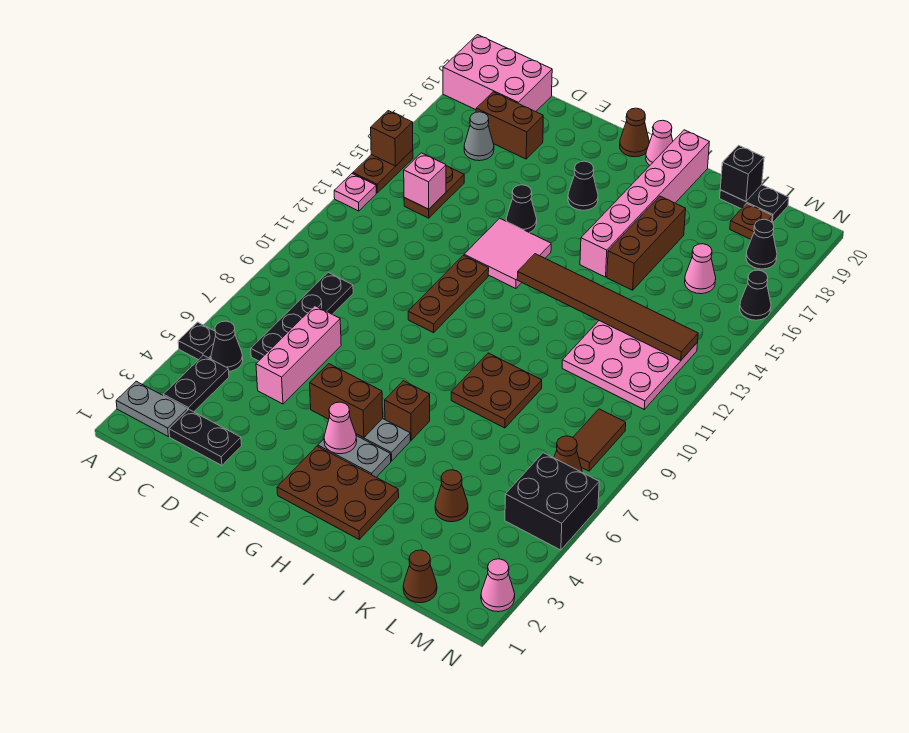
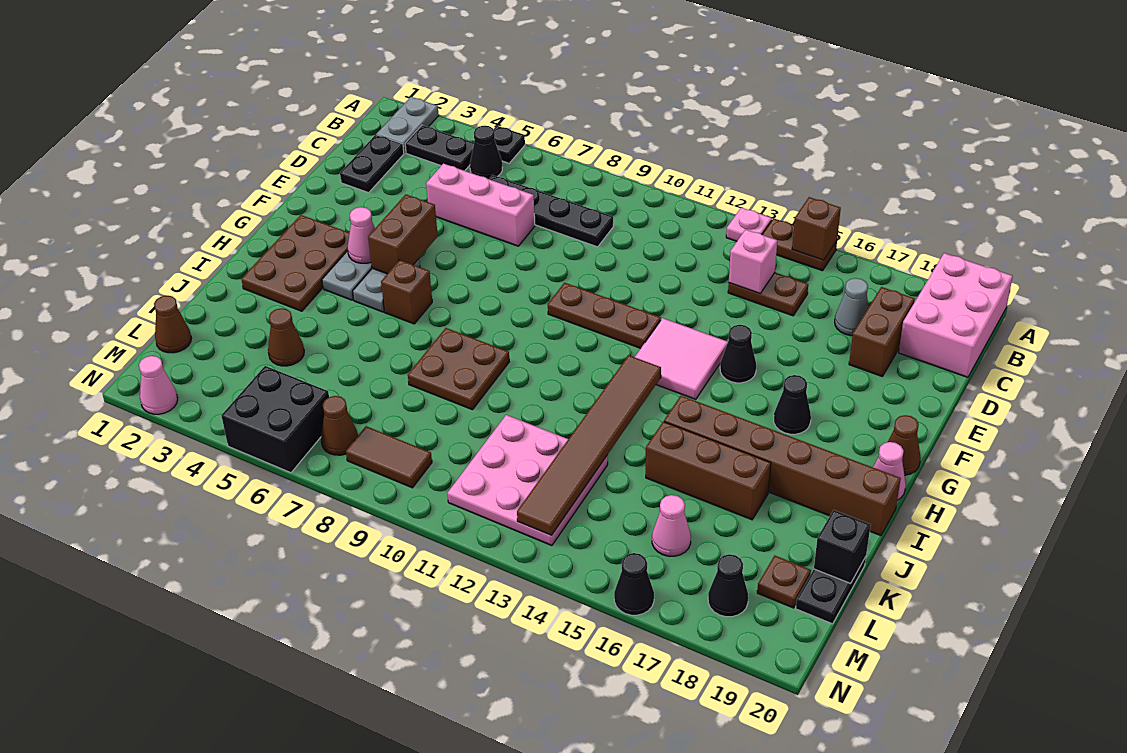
pink brick I15:I20 level 1 -> brown brick I15:I20 level 1

